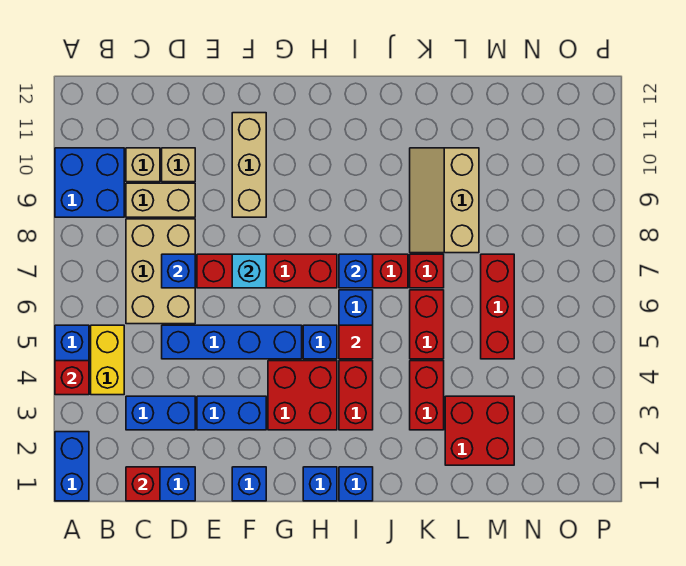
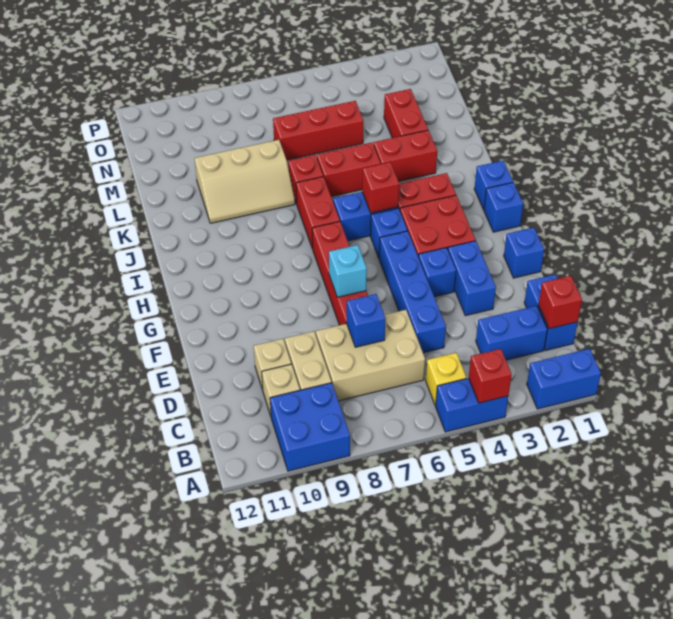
yellow brick B4:B5 level 1 -> yellow brick B5 level 1
blue brick C3:D3 level 1 -> blue brick C2:C3 level 1
tan brick F9:F11 level 1 -> none
red tile I5 level 2 -> red brick I5 level 2
blue brick I7 level 2 -> blue brick F4 level 1
red brick L2:M3 level 1 -> red brick L3:M3 level 1

